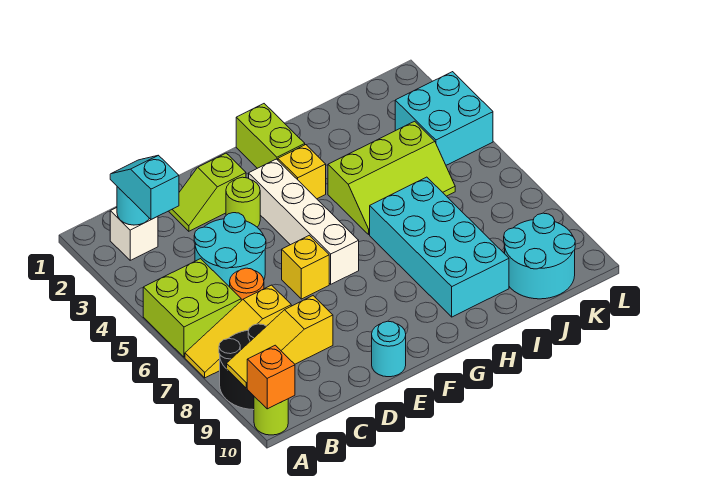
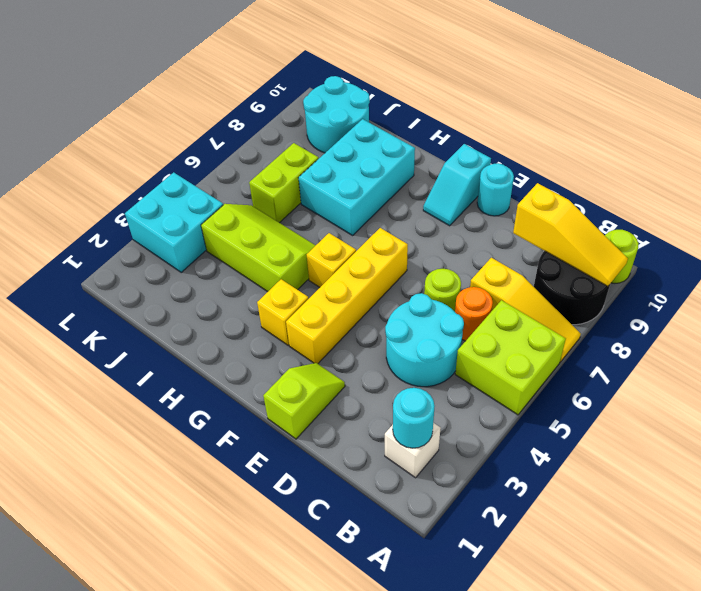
orange brick A10 level 2 -> none
cyan slope B2:B3 level 3 top 3 -> cyan slope F9:F10 level 1 top 10
lime slope D2:E2 level 1 top E -> lime slope E1:E2 level 1 top 1
lime round brick E3 level 1 -> lime round brick D6 level 1
yellow brick E6 level 1 -> yellow brick G5 level 1
white brick F3:F6 level 1 -> yellow brick F3:F6 level 1
lime brick G1:G2 level 1 -> lime brick J6:J7 level 1
cyan brick H6:I9 level 1 -> cyan brick H7:I9 level 1

